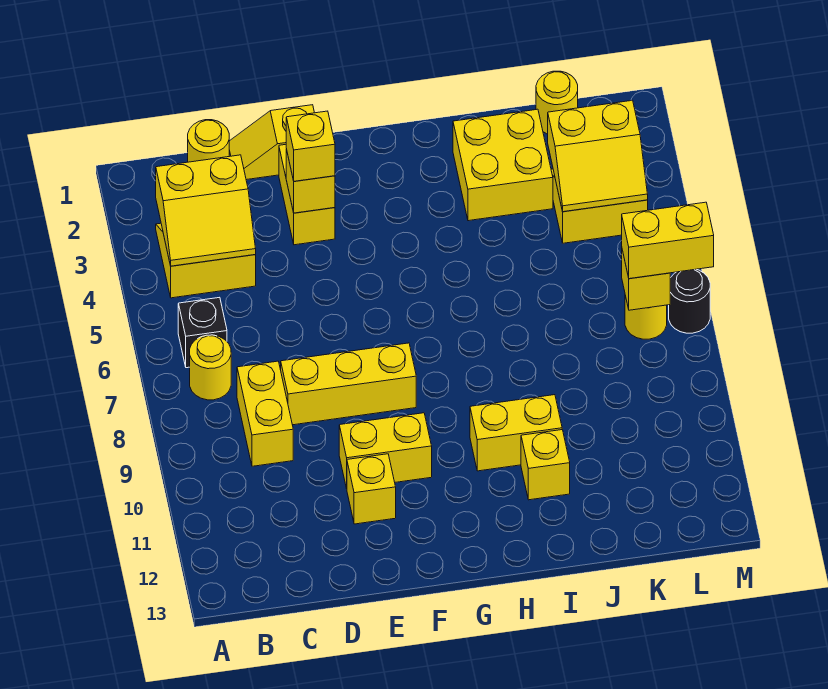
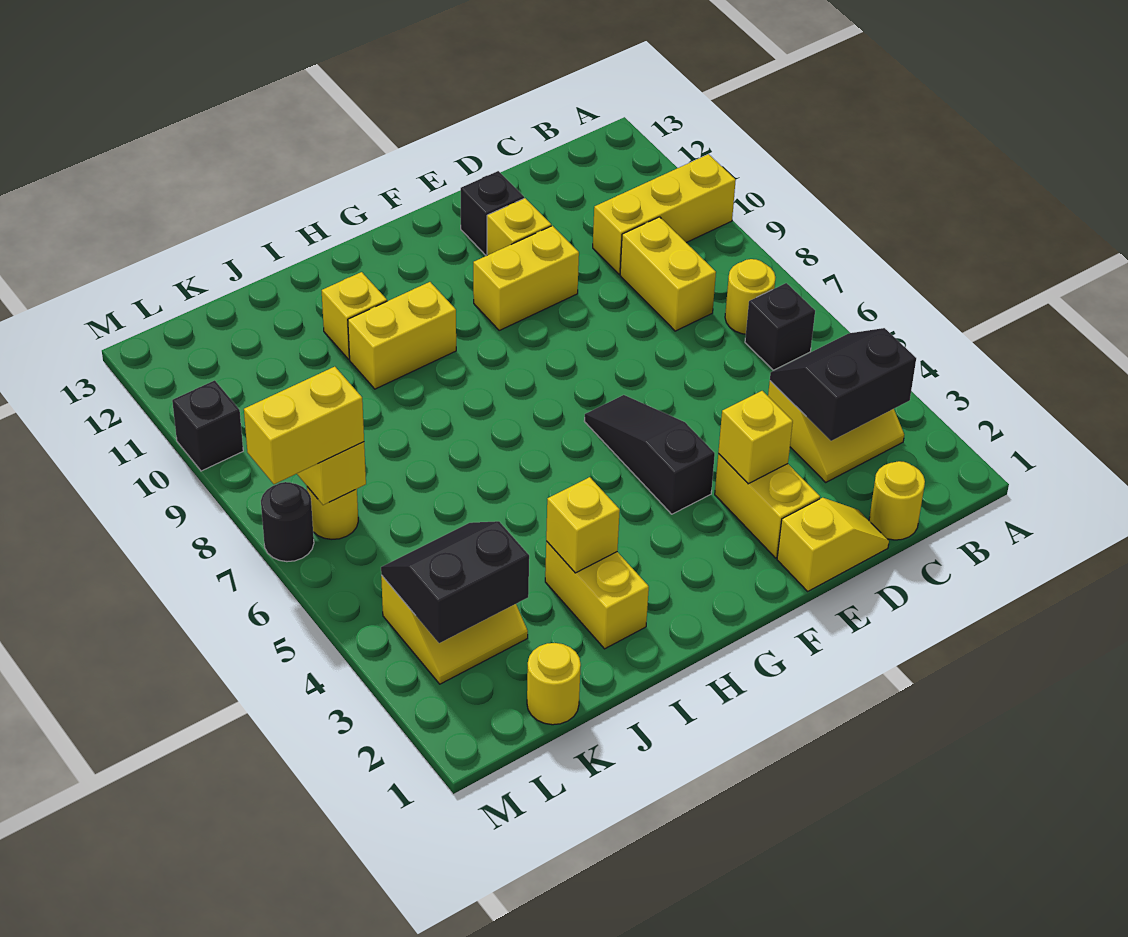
yellow slope B3:C4 level 2 top 3 -> black slope B3:C4 level 2 top 3
yellow brick D8:F8 level 1 -> yellow brick A10:C10 level 1
yellow brick E3 level 3 -> yellow brick I3 level 2
none -> black brick E12 level 1
none -> black slope F4:F6 level 1 top 4
yellow brick I2:J3 level 1 -> yellow brick I2:I3 level 1
yellow slope K3:L4 level 2 top 3 -> black slope K3:L4 level 2 top 3
none -> black brick M10 level 1

